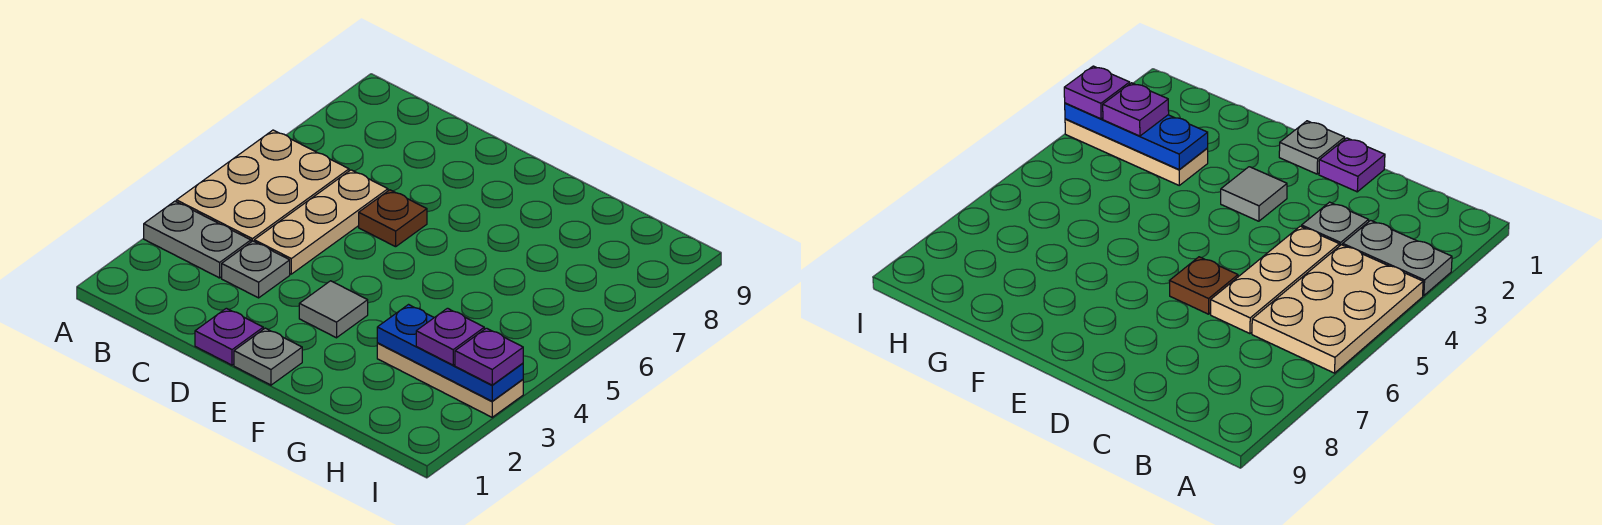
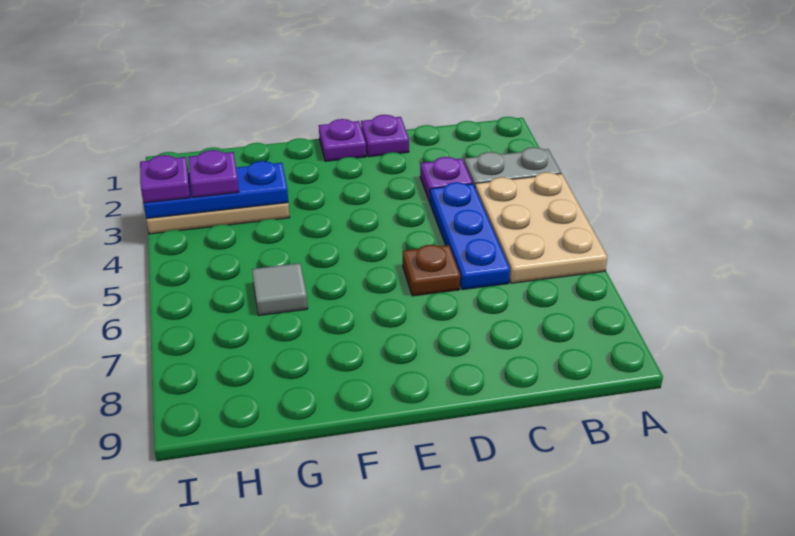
grey plate C3 level 1 -> purple plate C3 level 1
tan plate C4:C6 level 1 -> blue plate C4:C6 level 1
grey plate E1 level 1 -> purple plate E1 level 1
grey tile E3 level 1 -> grey tile G6 level 1

